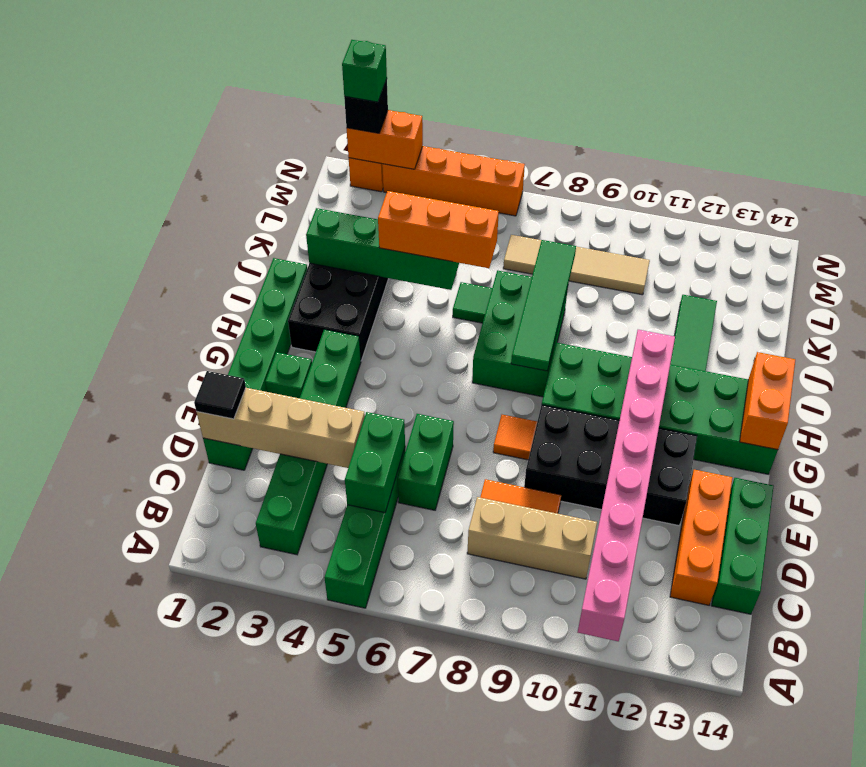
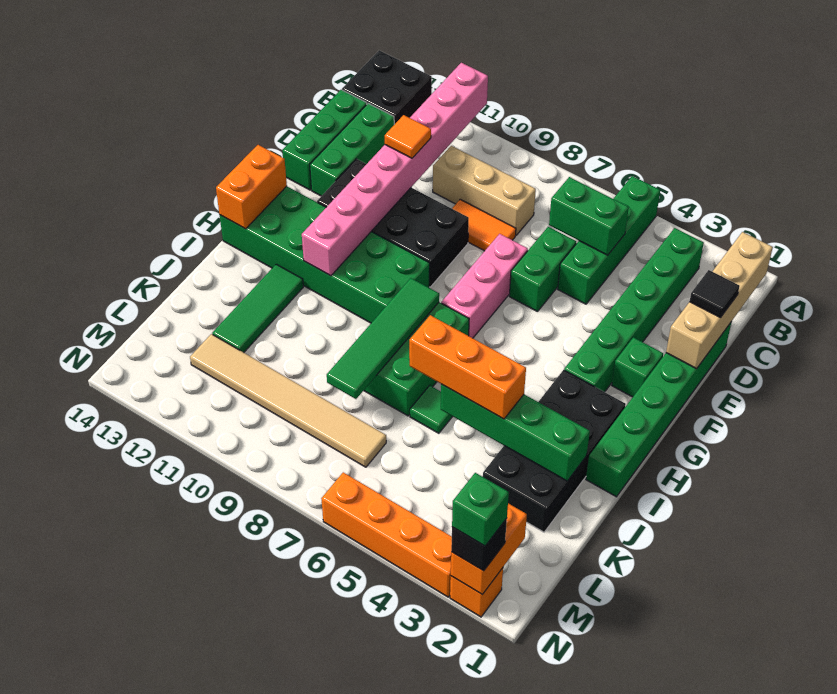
none -> black brick A13:B14 level 1
green brick C5:D5 level 2 -> green brick C5:C6 level 2
orange brick C13:E13 level 1 -> green brick C13:E13 level 1
tan brick D1:D4 level 2 -> tan brick B1:E1 level 2
none -> pink brick E7:G7 level 1
orange tile F8 level 1 -> orange tile D11 level 3
tan tile L7:L10 level 1 -> tan tile L7:L12 level 1
orange brick N2:N3 level 2 -> orange brick M2:N2 level 2

